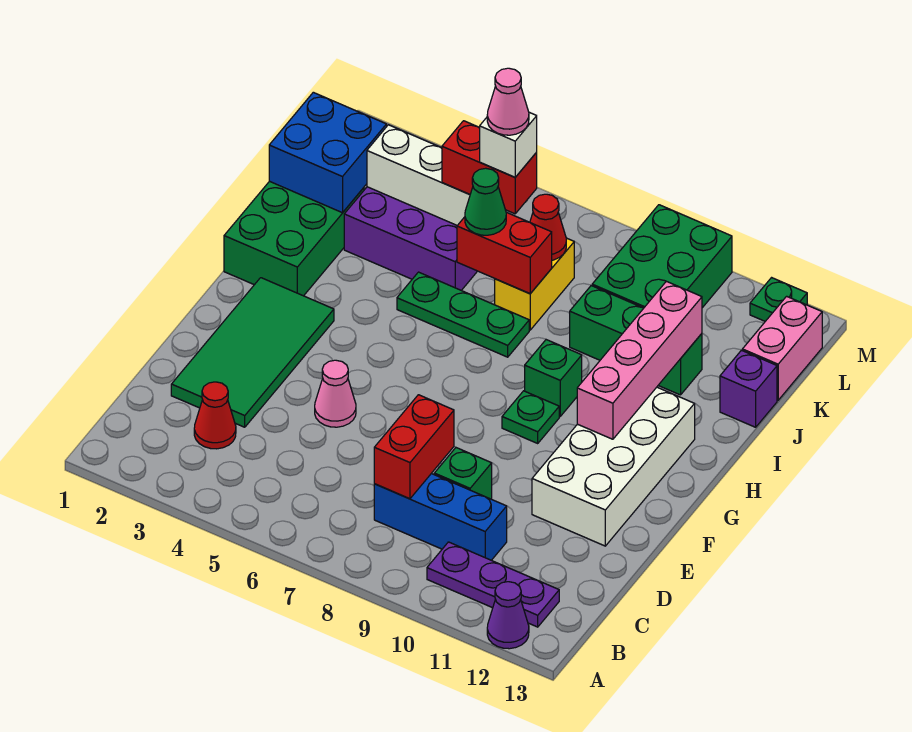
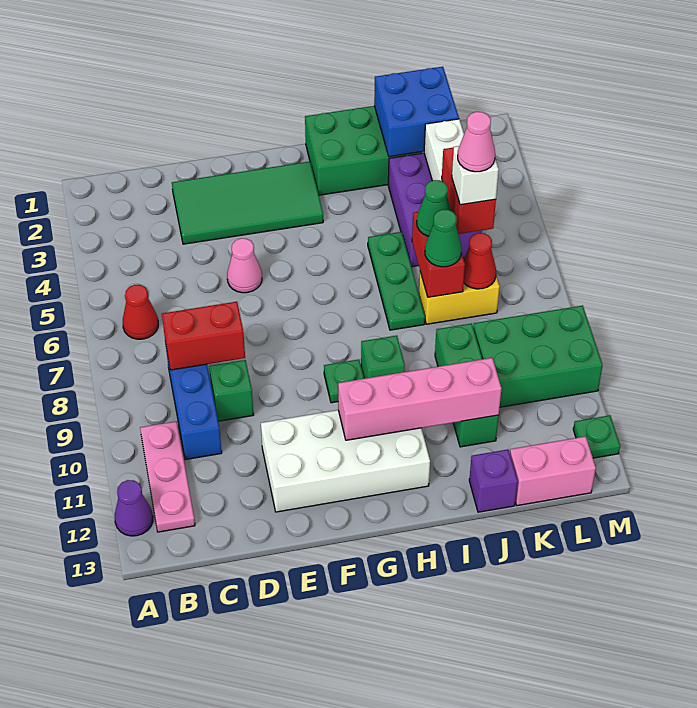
purple plate B10:B12 level 1 -> pink plate B10:B12 level 1
red cone C3 level 1 -> red cone B6 level 1
none -> green cone J7 level 3

